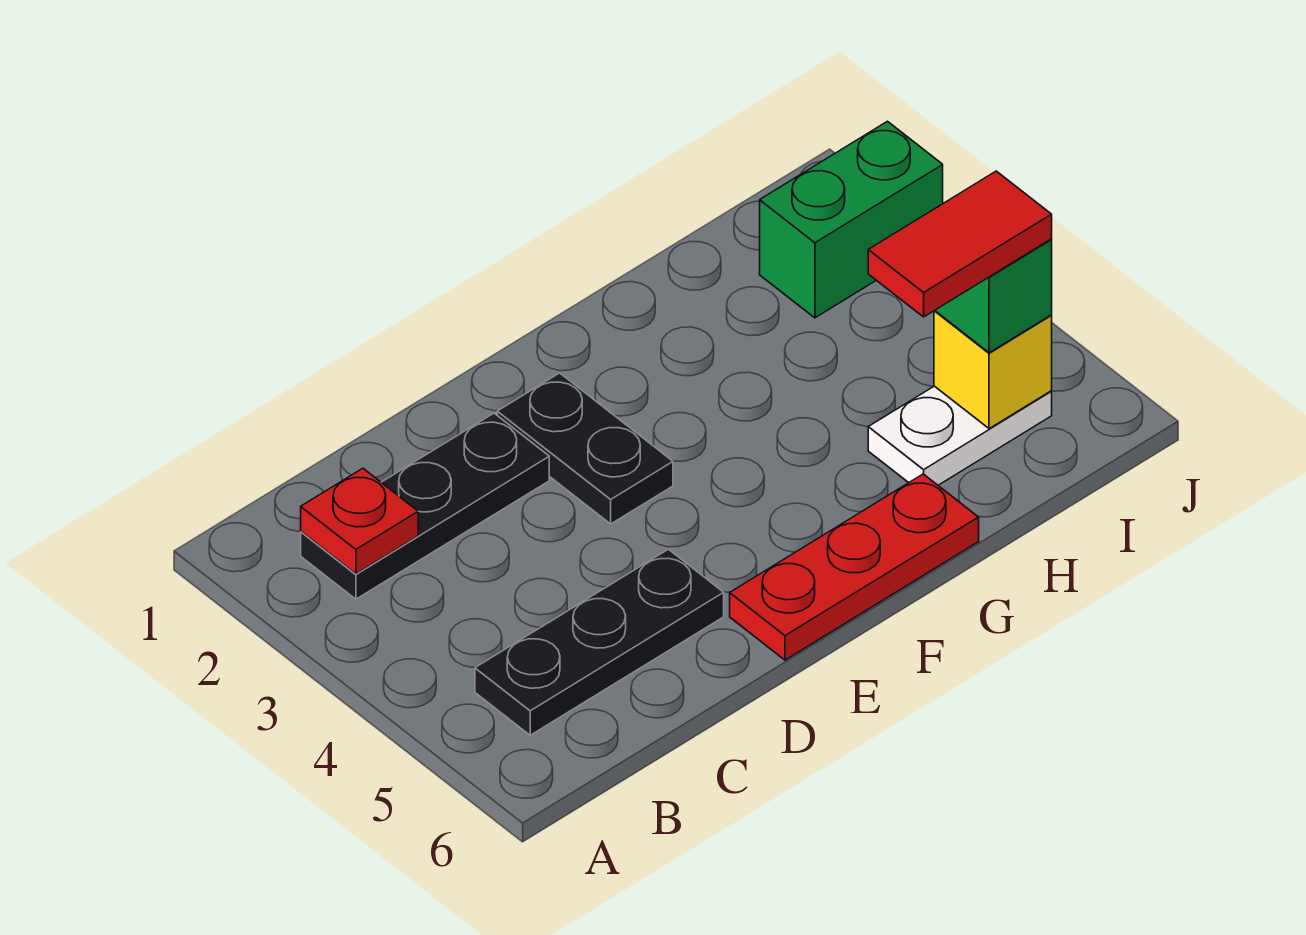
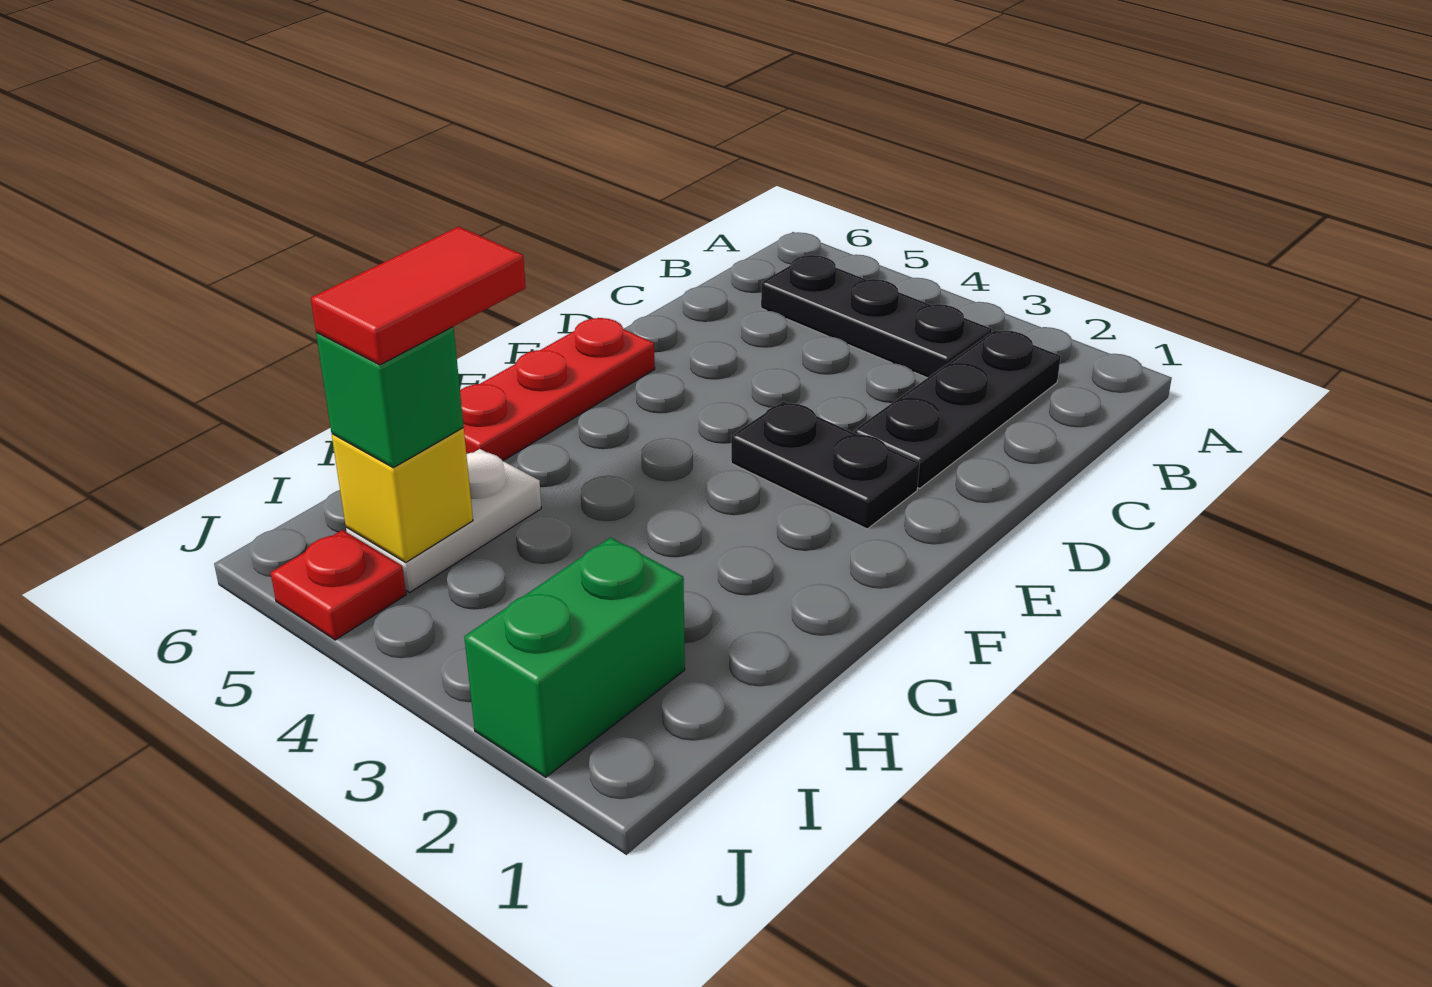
red plate B2 level 2 -> red plate J5 level 1
black plate B5:D5 level 1 -> black plate B3:B5 level 1

